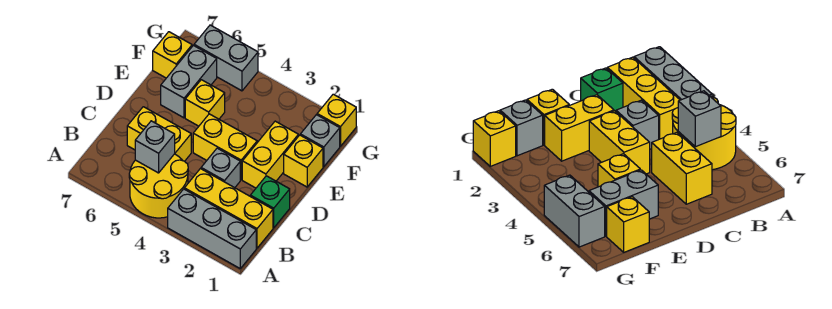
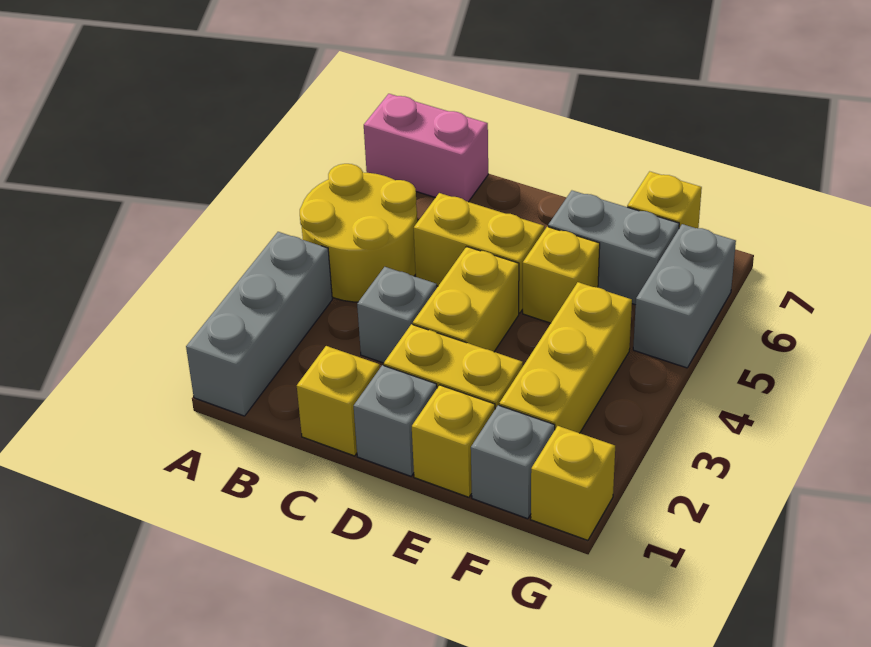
none -> pink brick A7:B7 level 1
yellow brick B1:B3 level 1 -> yellow brick F2:F4 level 1
grey brick B5 level 2 -> grey brick D1 level 1
green brick C1 level 1 -> yellow brick C1 level 1
yellow brick C5:C6 level 1 -> yellow brick C5:D5 level 1

